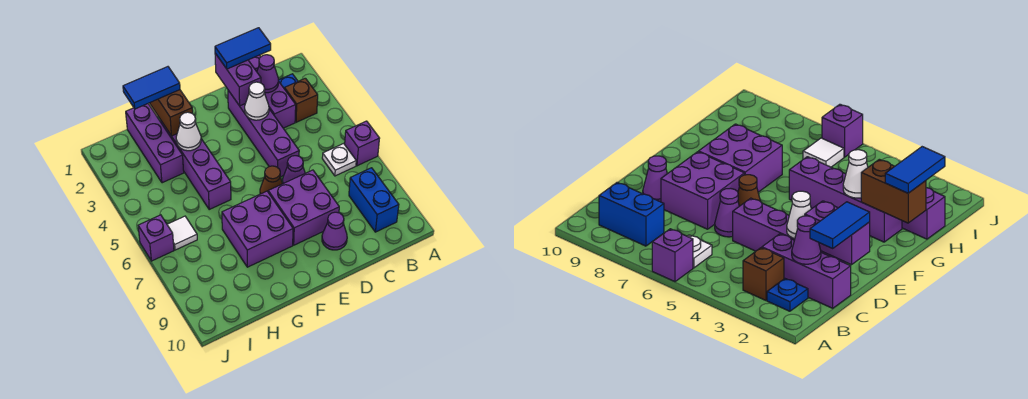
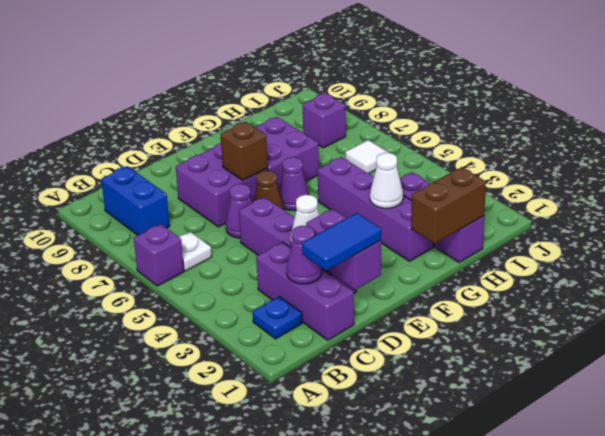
brown brick B3 level 1 -> brown brick E7 level 2
purple cone D9 level 1 -> purple cone F6 level 1
brown brick G1:G2 level 2 -> brown brick G1:H1 level 2
blue tile G1:H1 level 3 -> none
purple brick J6 level 1 -> purple brick I8 level 1

